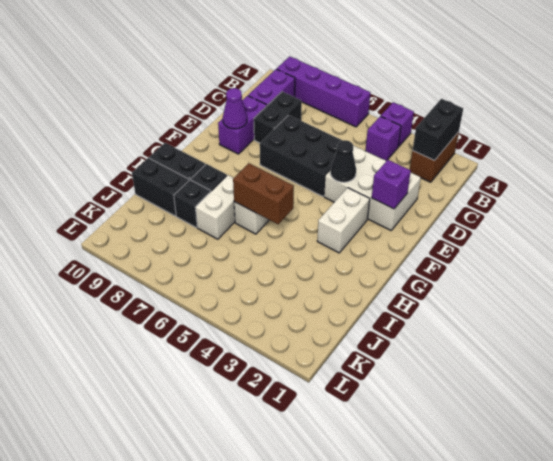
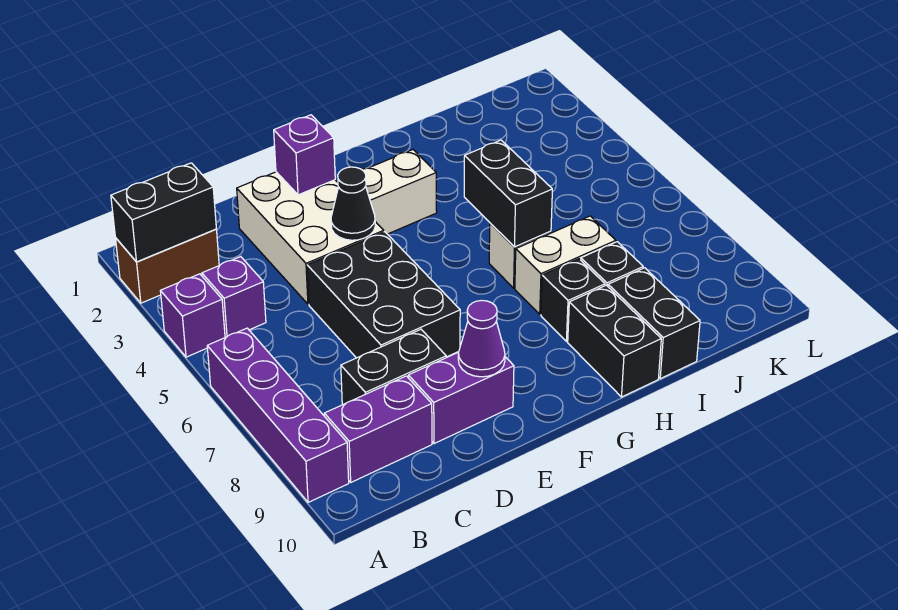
brown brick H5:H6 level 2 -> black brick H5:H6 level 2

